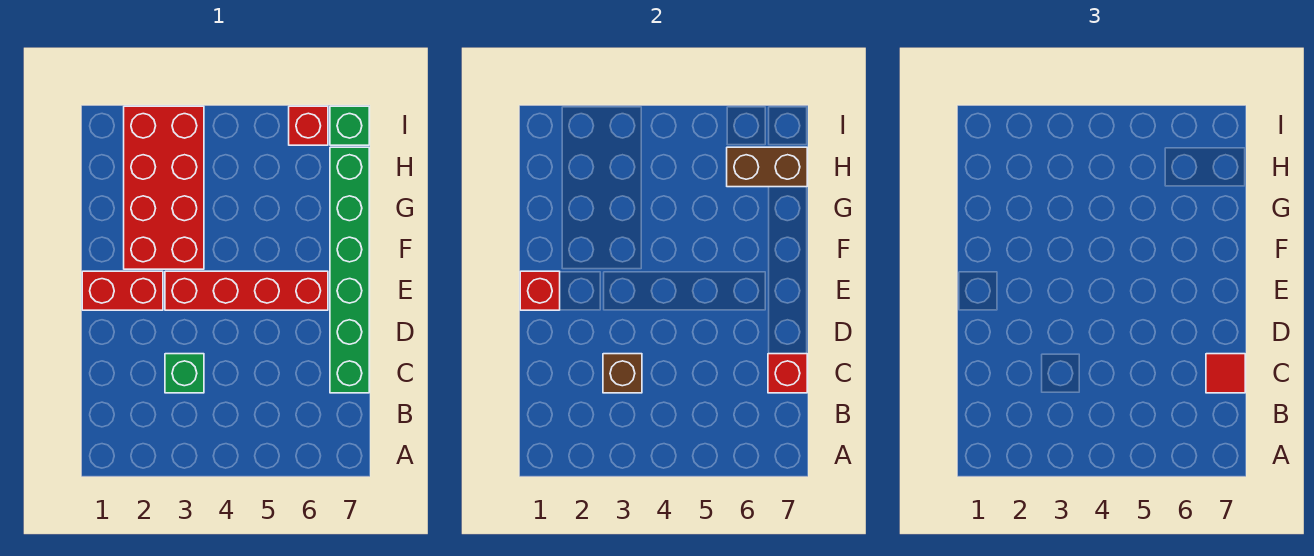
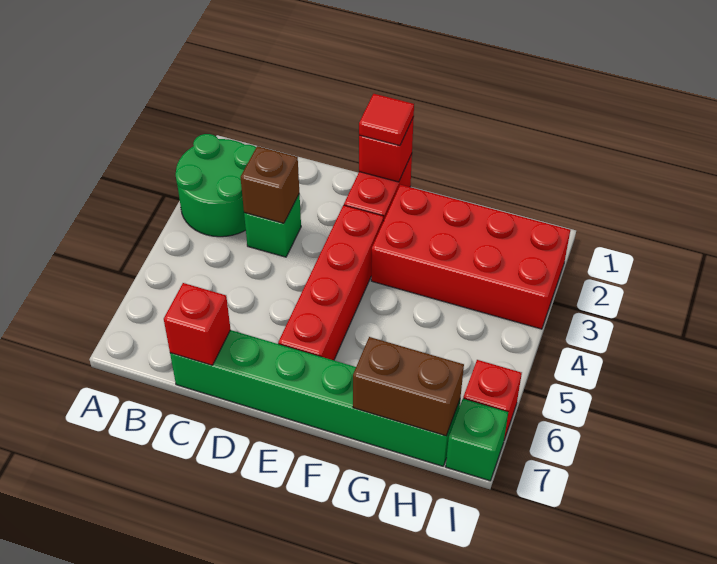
none -> green round brick A2:B3 level 1
red tile C7 level 3 -> red tile E1 level 3
brown brick H6:H7 level 2 -> brown brick G7:H7 level 2

